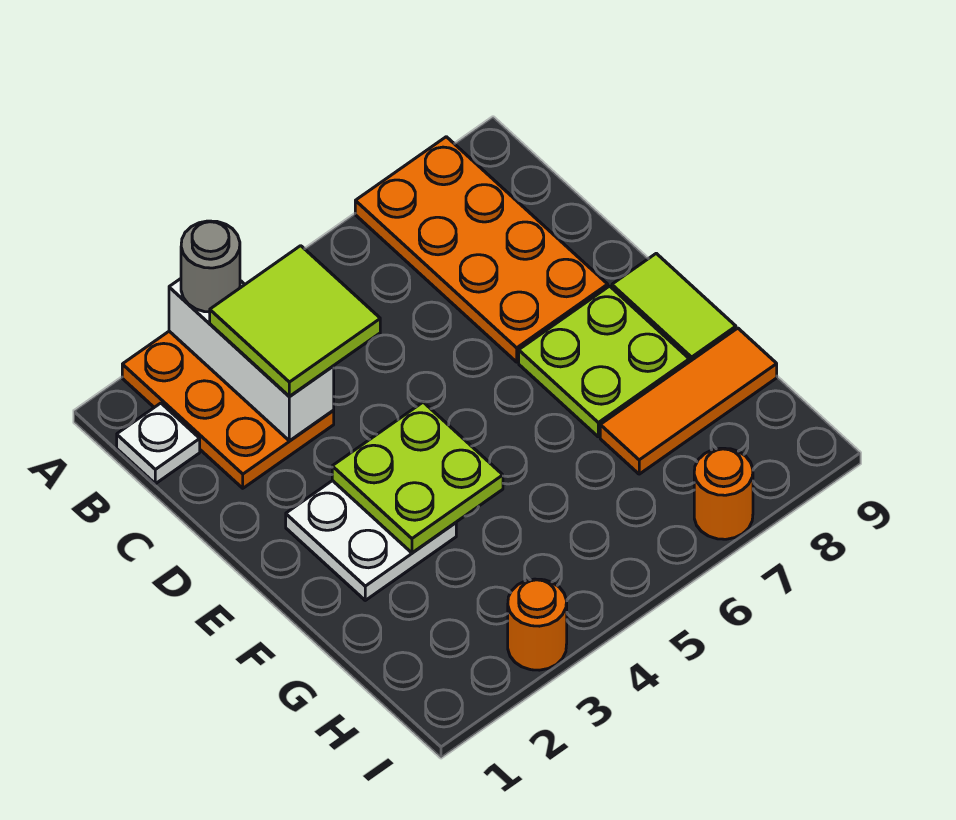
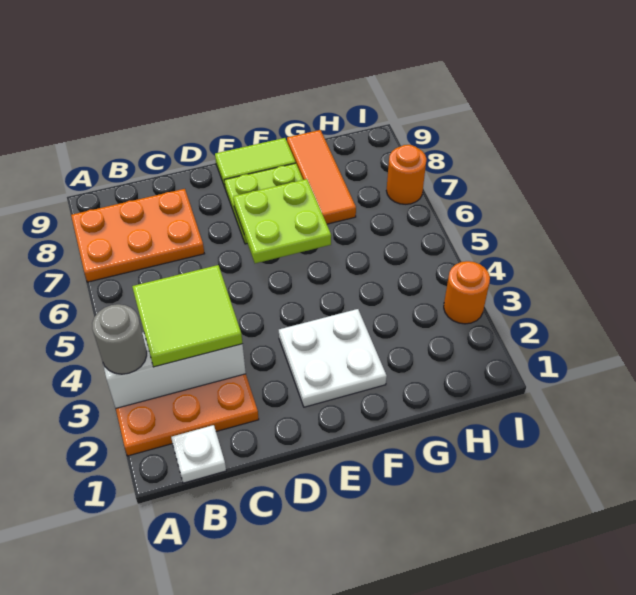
orange plate A7:D8 level 1 -> orange plate A7:C8 level 1
lime plate E3:F4 level 2 -> lime plate E6:F7 level 2

